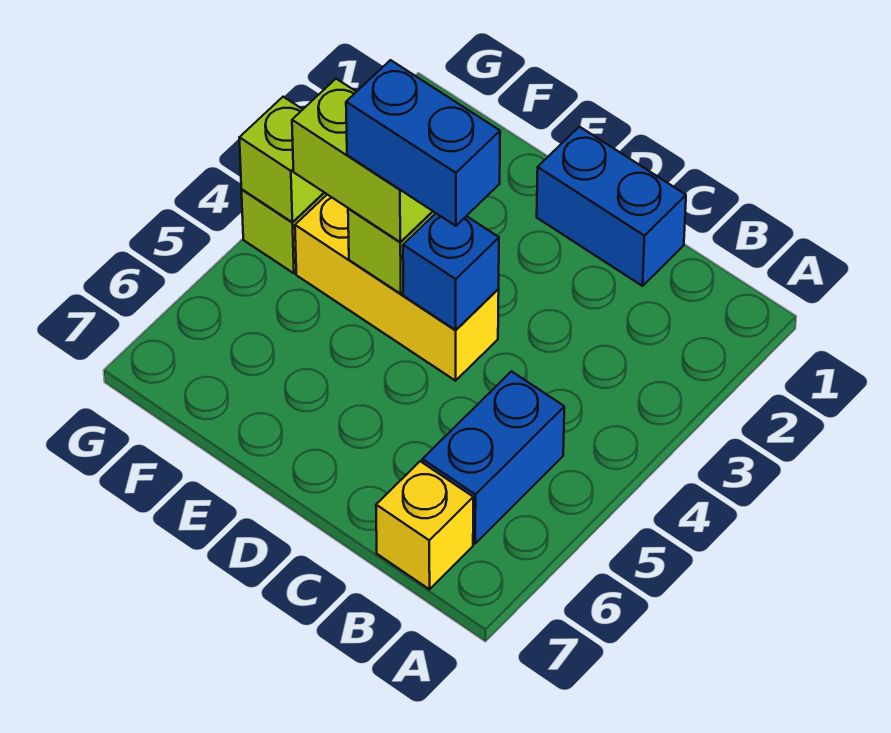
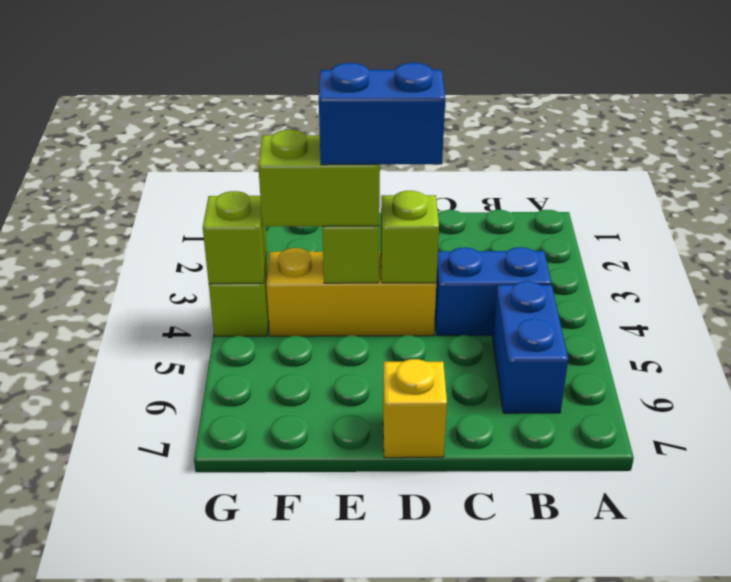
yellow brick B7 level 1 -> yellow brick D7 level 1
blue brick C1:D1 level 1 -> blue brick B4:C4 level 1
blue brick D4 level 2 -> lime brick D4 level 2

